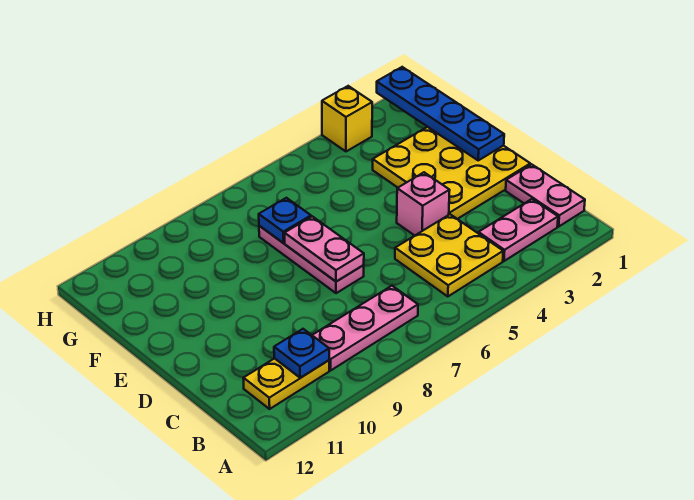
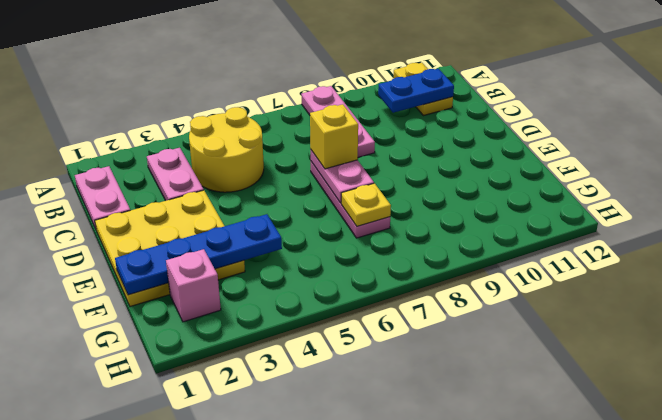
pink plate B2:B3 level 1 -> pink plate B3:C3 level 1
yellow plate B4:C5 level 1 -> yellow round brick B4:C5 level 1
pink plate B7:B9 level 1 -> pink plate A8:C8 level 1
yellow plate B10:B11 level 1 -> yellow plate A11:B11 level 1
blue plate B10 level 2 -> blue plate B10:B11 level 2
pink brick D4 level 1 -> pink brick G2 level 1
blue plate E1:H1 level 2 -> blue plate F1:F4 level 2
blue plate F7 level 2 -> yellow plate F7 level 2
yellow brick H3 level 1 -> yellow brick D7 level 3

